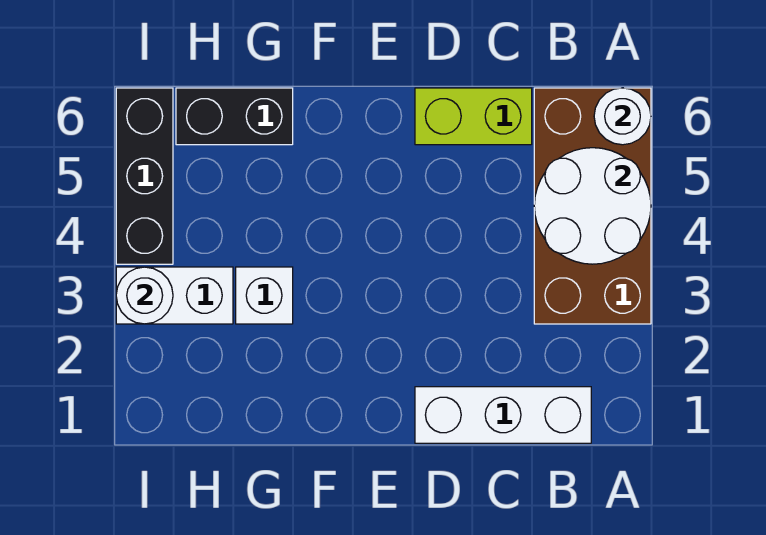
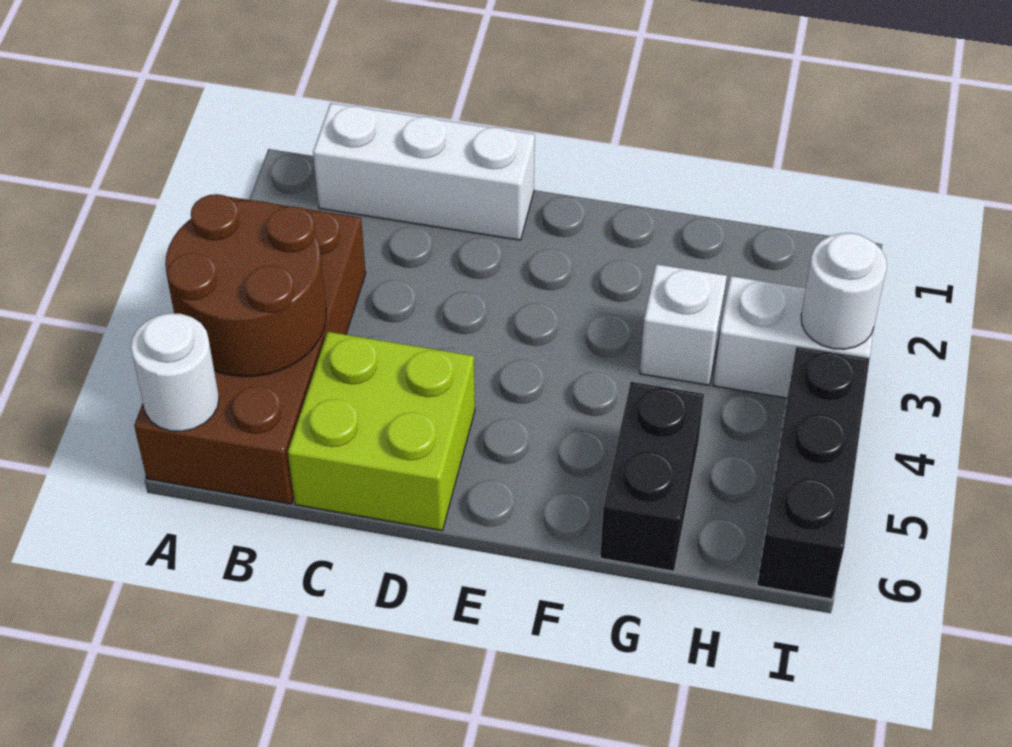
white round brick A4:B5 level 2 -> brown round brick A4:B5 level 2
lime brick C6:D6 level 1 -> lime brick C5:D6 level 1
black brick G6:H6 level 1 -> black brick G5:G6 level 1

